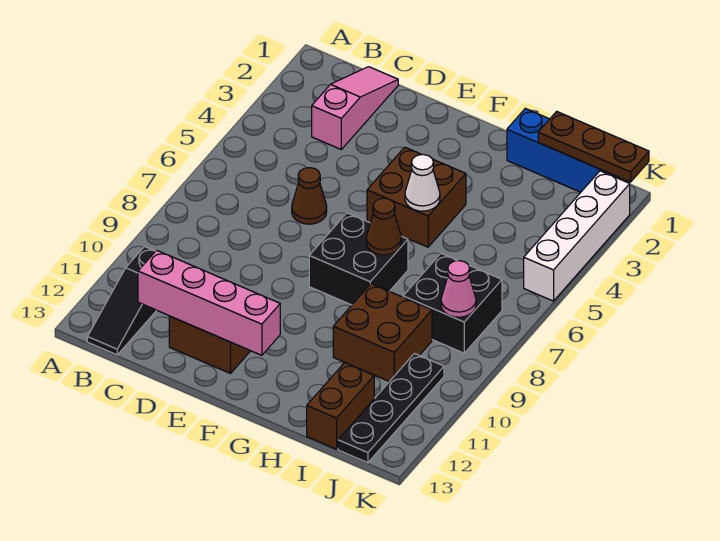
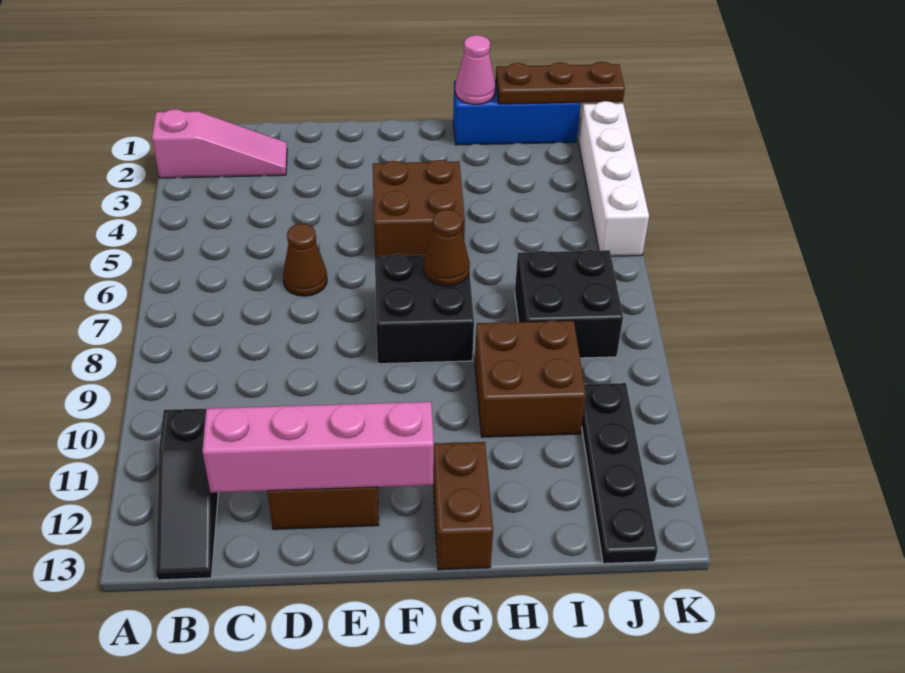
pink slope C1:C3 level 1 top 3 -> pink slope A2:C2 level 1 top A
white cone G5 level 2 -> none
brown brick I12:I13 level 1 -> brown brick G12:G13 level 1
pink cone J8 level 2 -> pink cone H1 level 2

